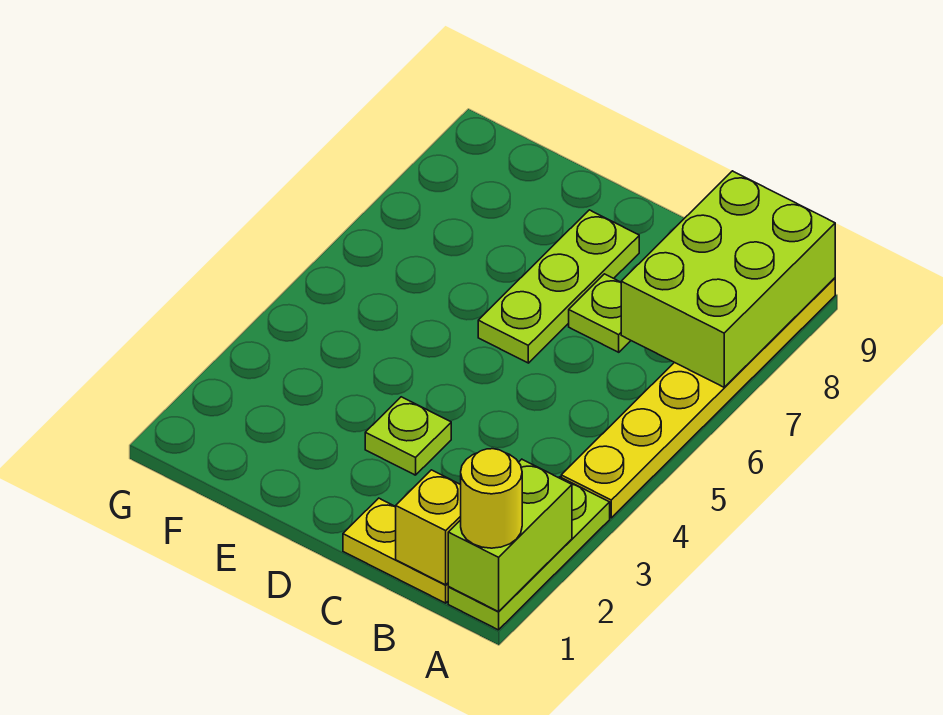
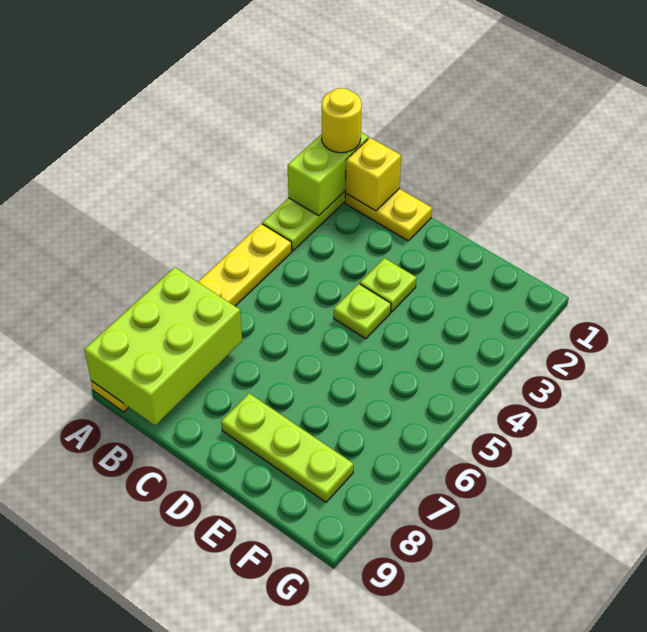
lime plate C7 level 1 -> lime plate D4 level 1
lime plate D6:D8 level 1 -> lime plate D8:F8 level 1

